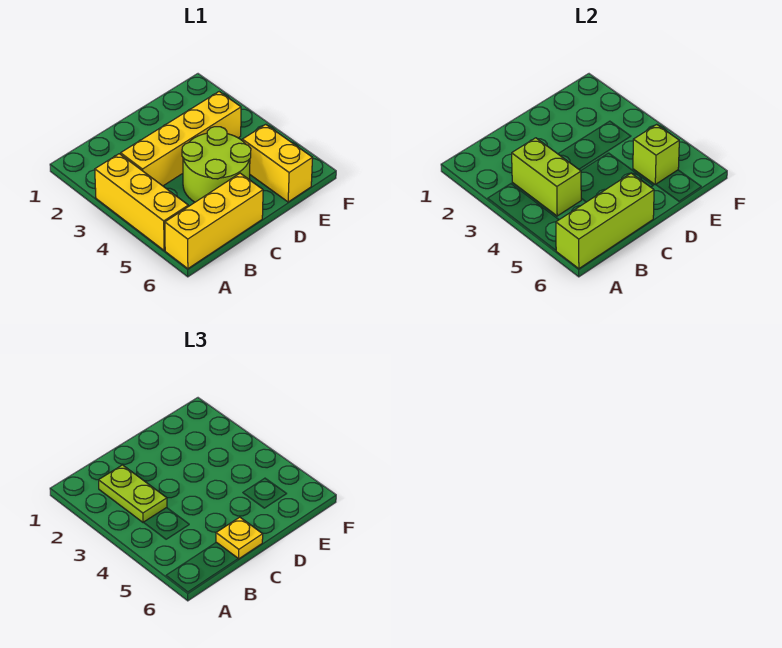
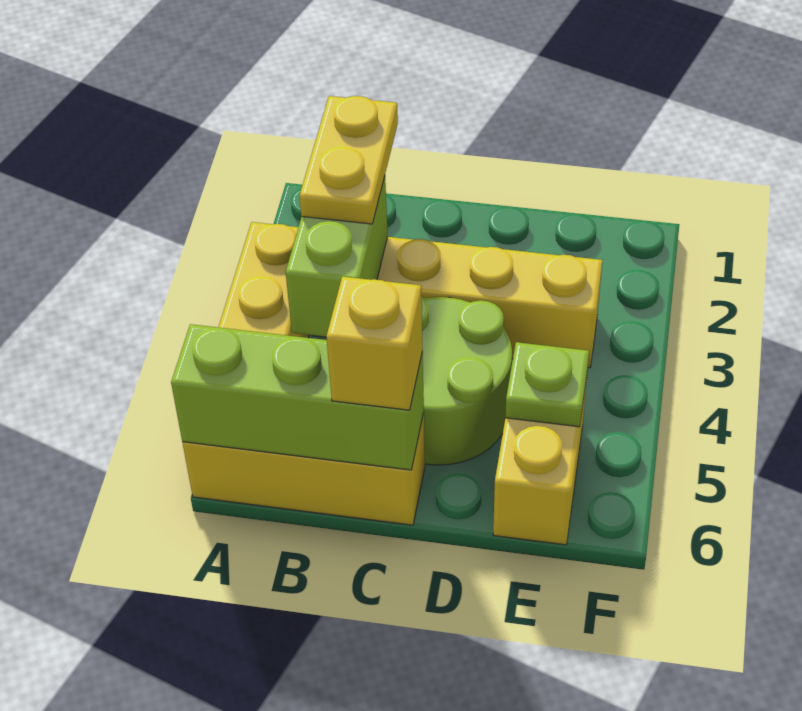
lime plate B2:B3 level 3 -> yellow plate B2:B3 level 3
yellow plate C6 level 3 -> yellow brick C6 level 3
lime brick E5 level 2 -> lime plate E5 level 2

